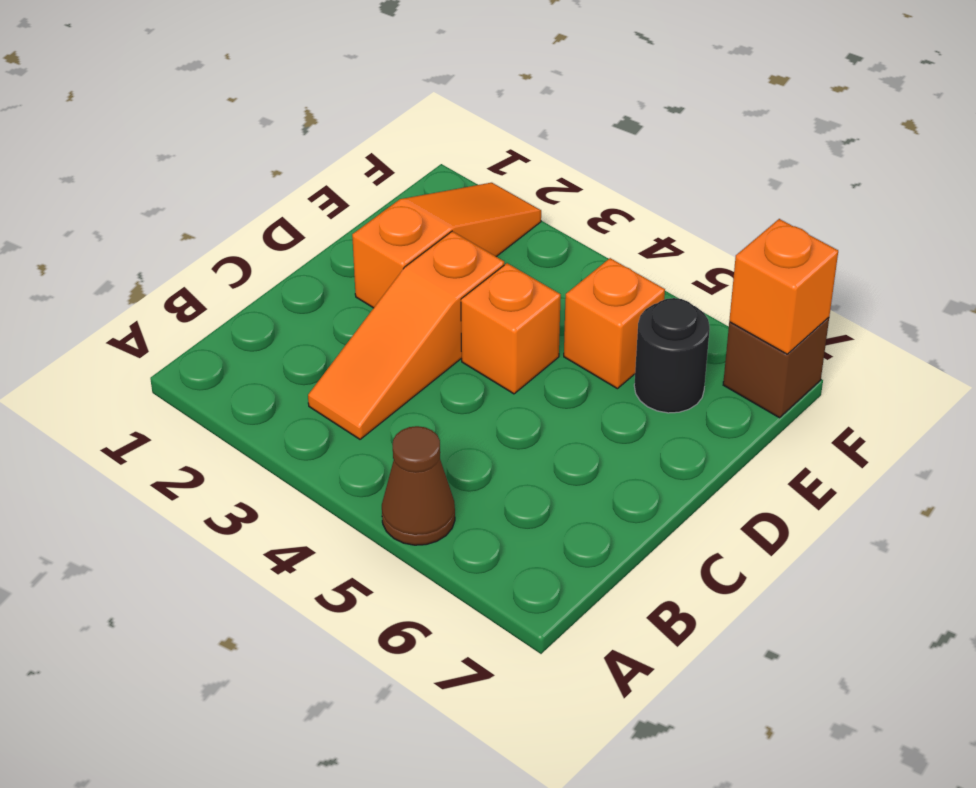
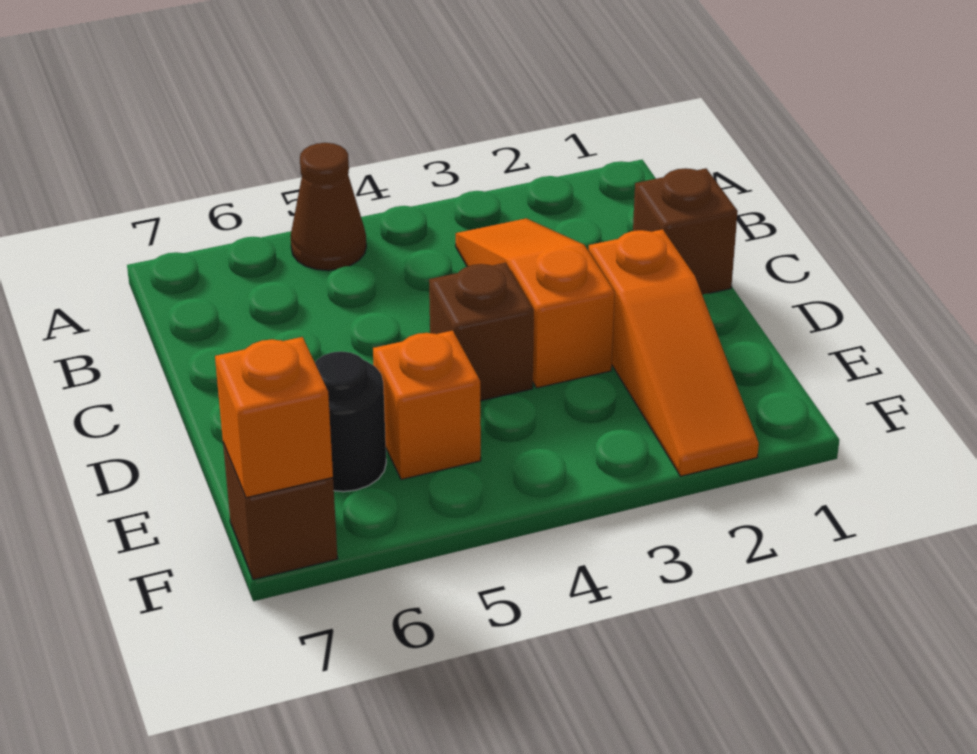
none -> brown brick C1 level 1
orange brick D4 level 1 -> brown brick D4 level 1

